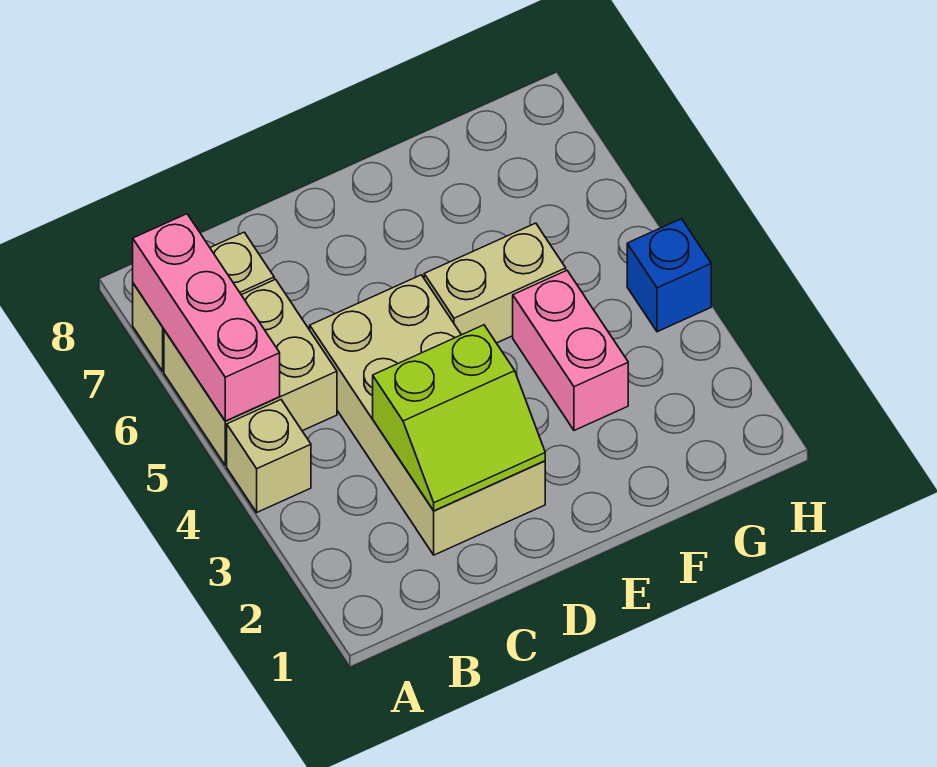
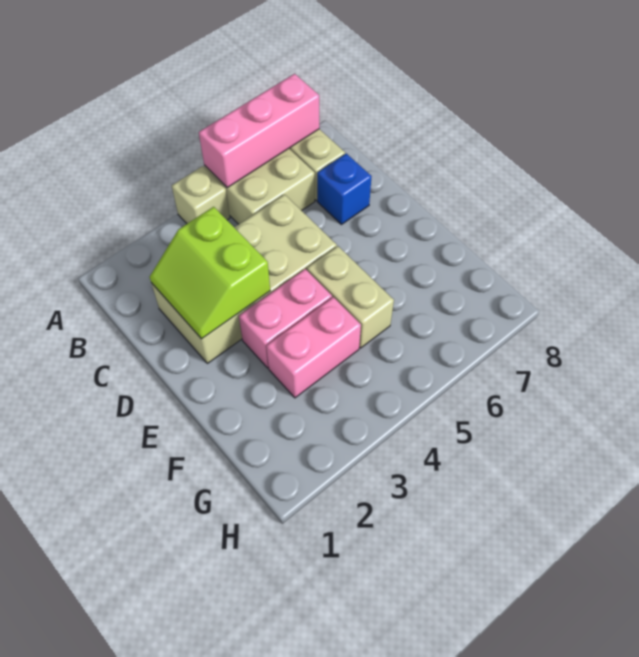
none -> pink brick E3:E4 level 1
blue brick H4 level 1 -> blue brick C7 level 1

